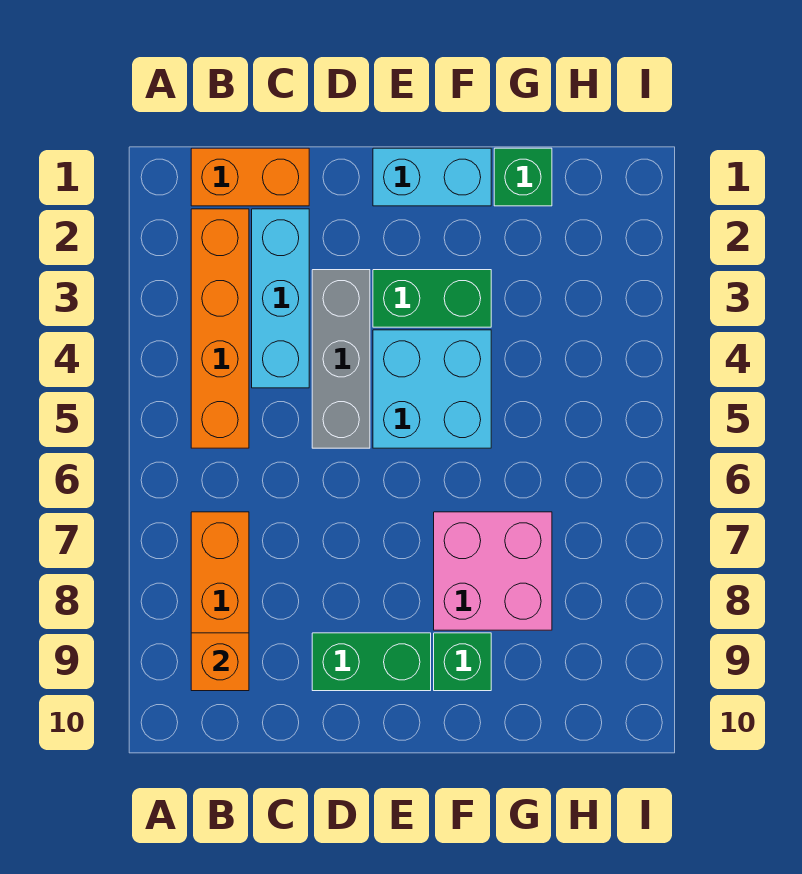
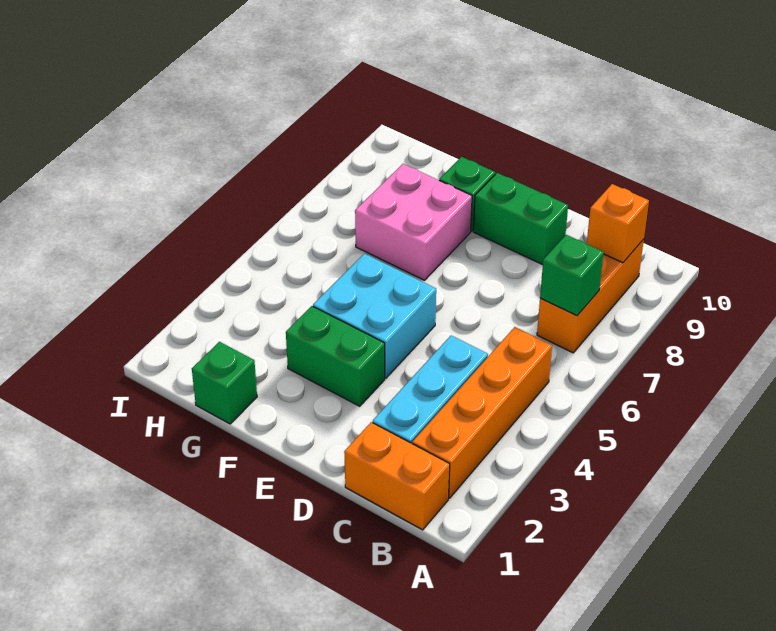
none -> green brick B7 level 2
grey brick D3:D5 level 1 -> none
cyan brick E1:F1 level 1 -> none

